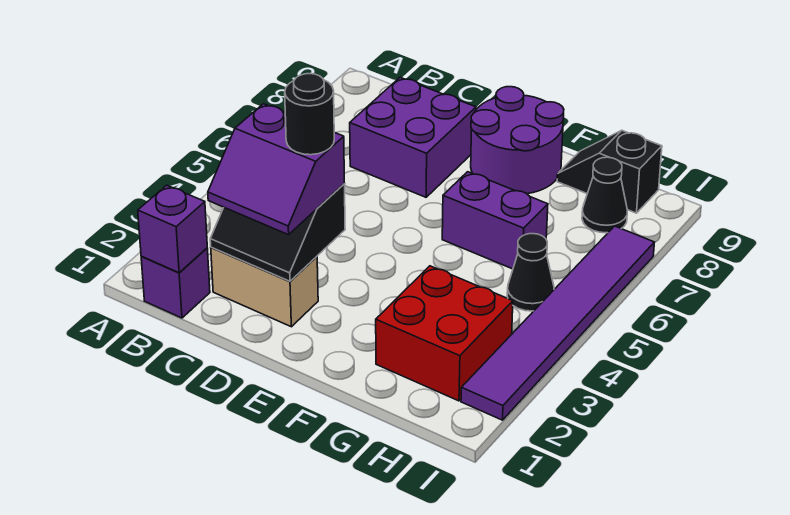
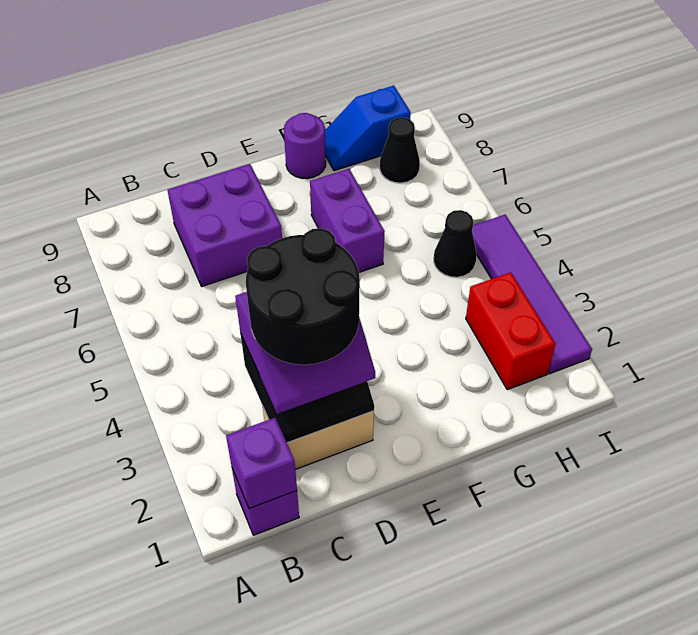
black round brick D3 level 4 -> black round brick C2:D3 level 4
purple round brick E8:F9 level 1 -> purple round brick F9 level 1
purple brick F6:G6 level 1 -> purple brick F6:F7 level 1
red brick G2:H3 level 1 -> red brick H2:H3 level 1
black slope G9:H9 level 1 top H -> blue slope G9:H9 level 1 top H
purple tile I2:I7 level 1 -> purple tile I2:I5 level 1

